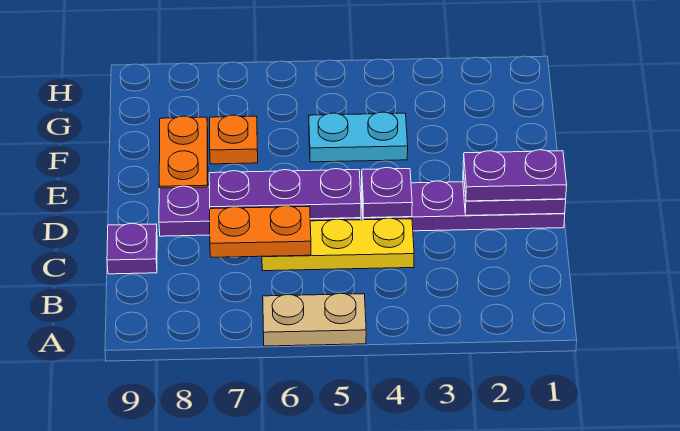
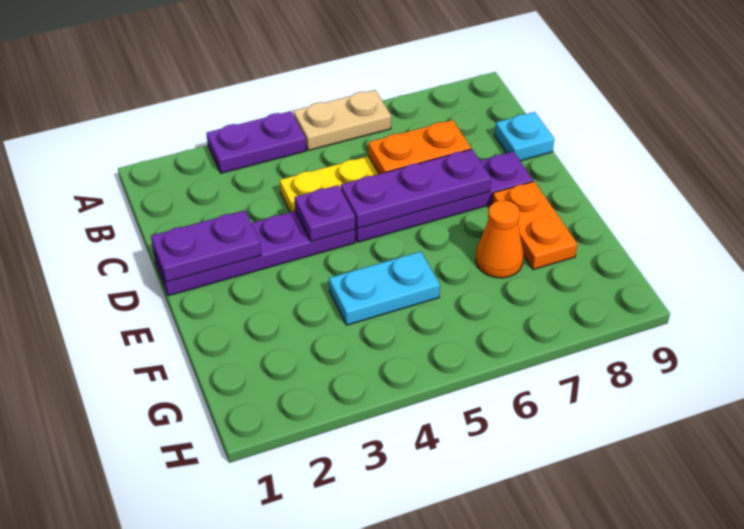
purple plate C9 level 1 -> cyan plate C9 level 1
purple plate D1:D2 level 3 -> purple plate A3:A4 level 1
orange plate F7 level 1 -> orange cone F7 level 1

